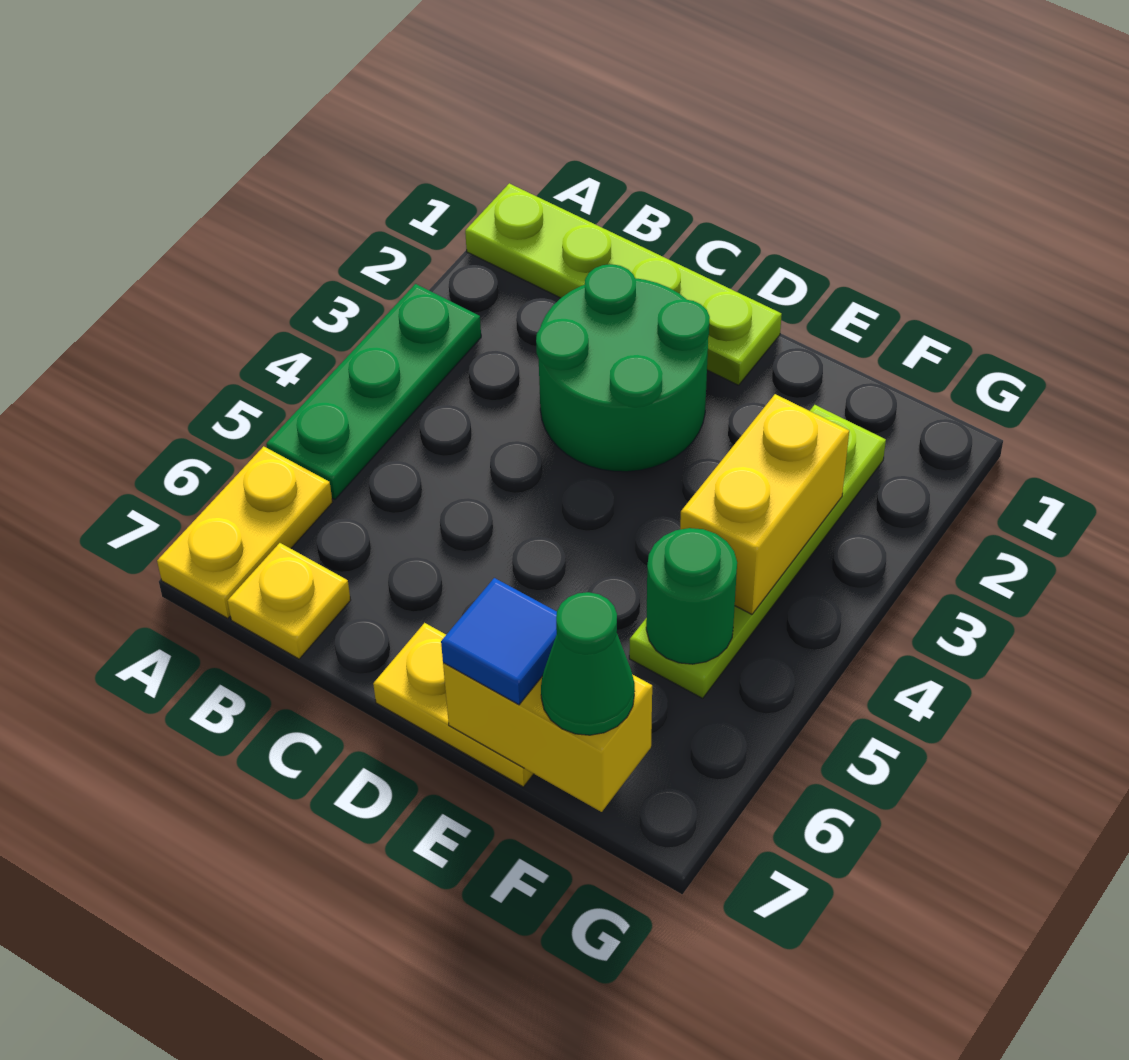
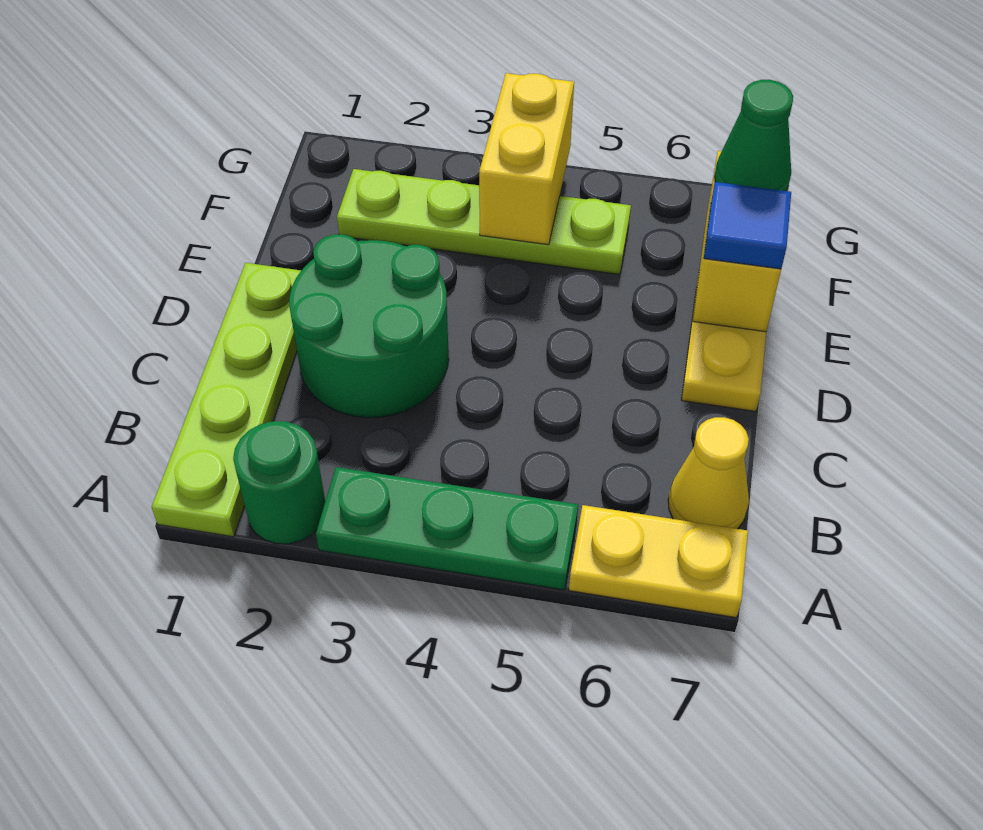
yellow plate B7 level 1 -> yellow cone B7 level 1
yellow brick F3:F4 level 2 -> yellow brick F4:G4 level 2
green round brick F5 level 2 -> green round brick A2 level 1

